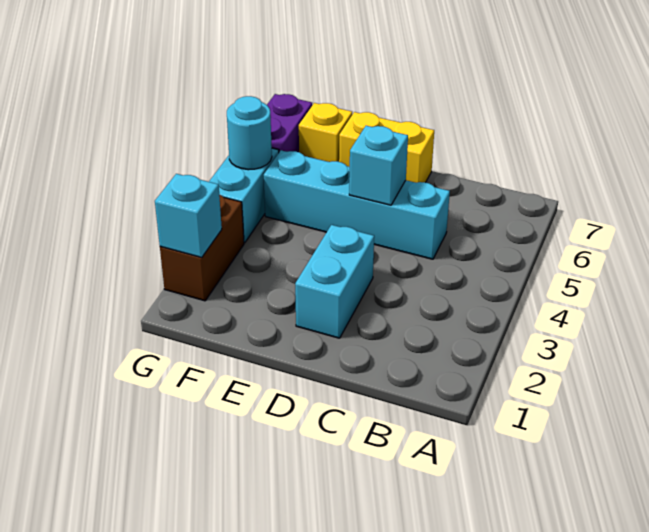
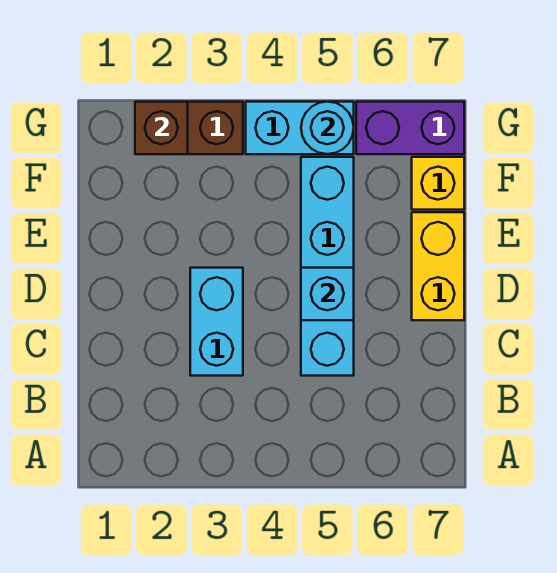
cyan brick D2:D3 level 1 -> cyan brick C3:D3 level 1
cyan brick G2 level 2 -> brown brick G2 level 2

